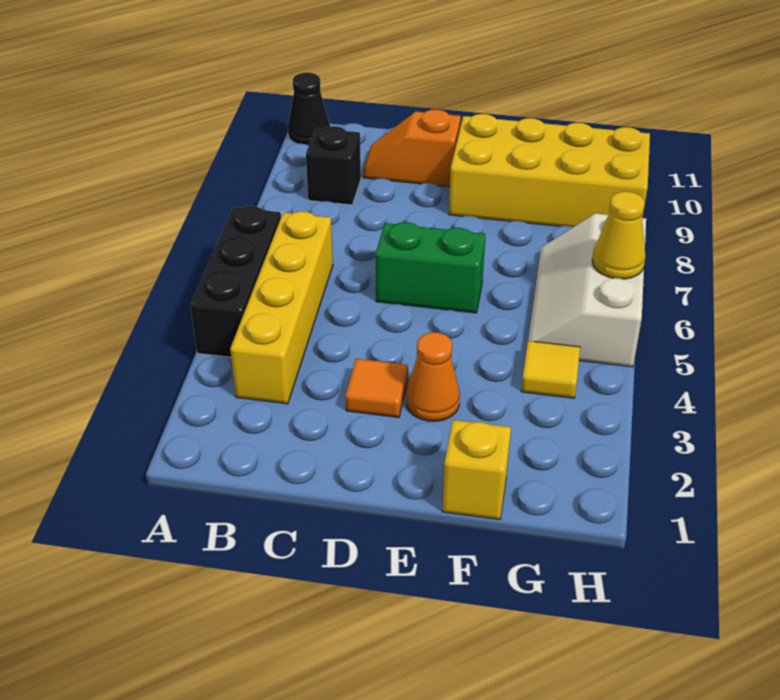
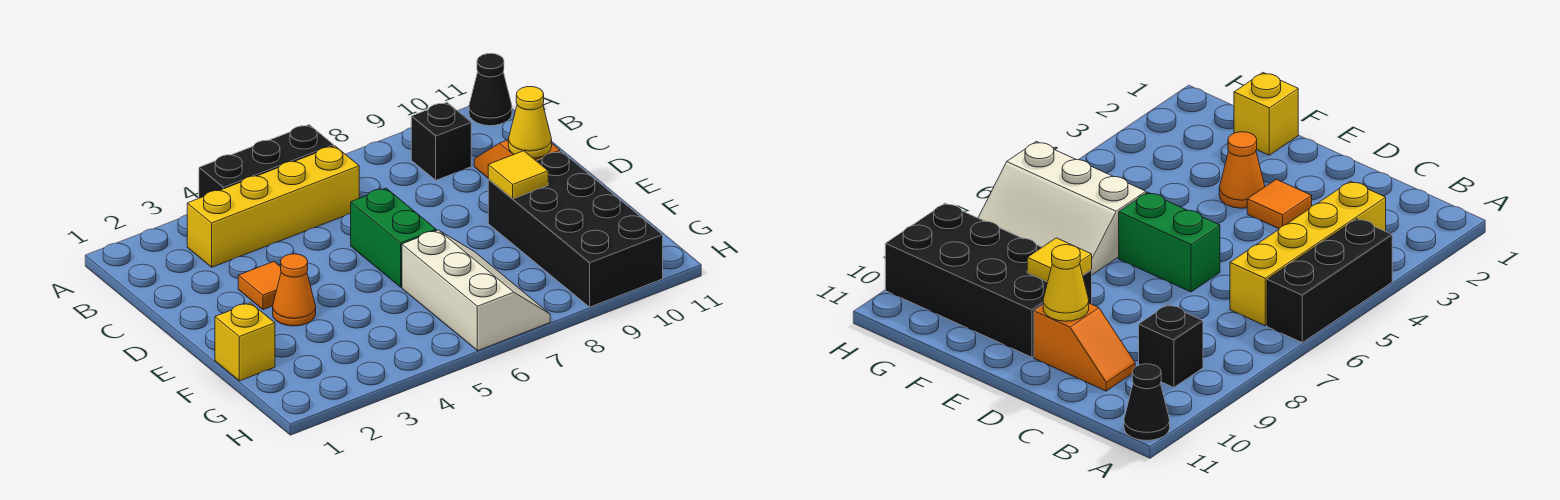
yellow brick E9:H10 level 1 -> black brick E9:H10 level 1
yellow tile G4 level 1 -> yellow tile E9 level 2
white slope G5:H7 level 1 top H -> white slope F6:H7 level 1 top 6
yellow cone H6 level 2 -> yellow cone D10 level 2

